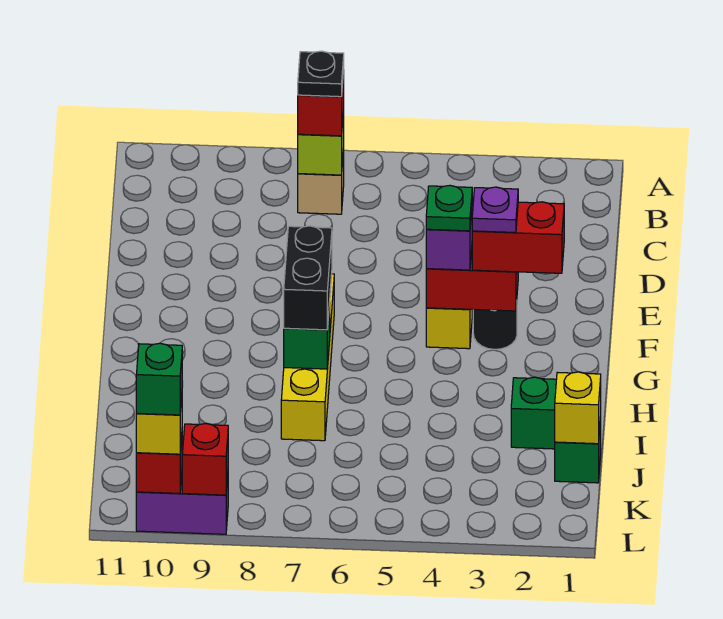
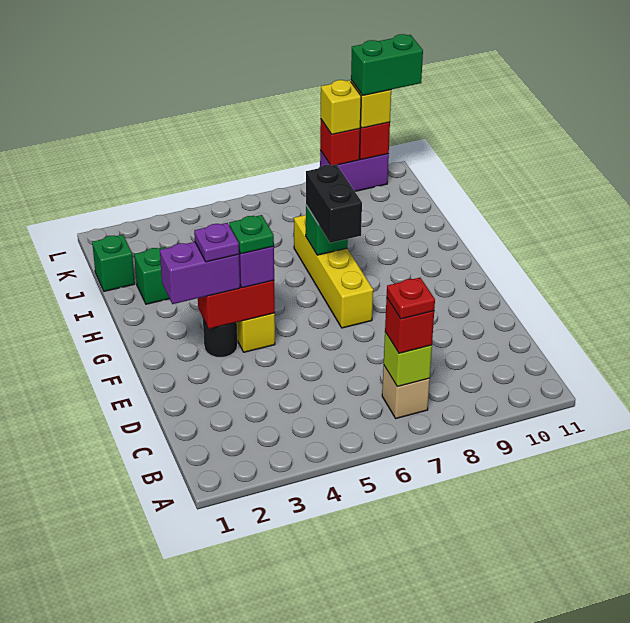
black plate B7 level 4 -> red plate B7 level 4
red brick F2:F3 level 3 -> purple brick F2:F3 level 3
yellow brick J1 level 2 -> yellow brick L9 level 3
green brick L10 level 4 -> green brick L10:L11 level 4

